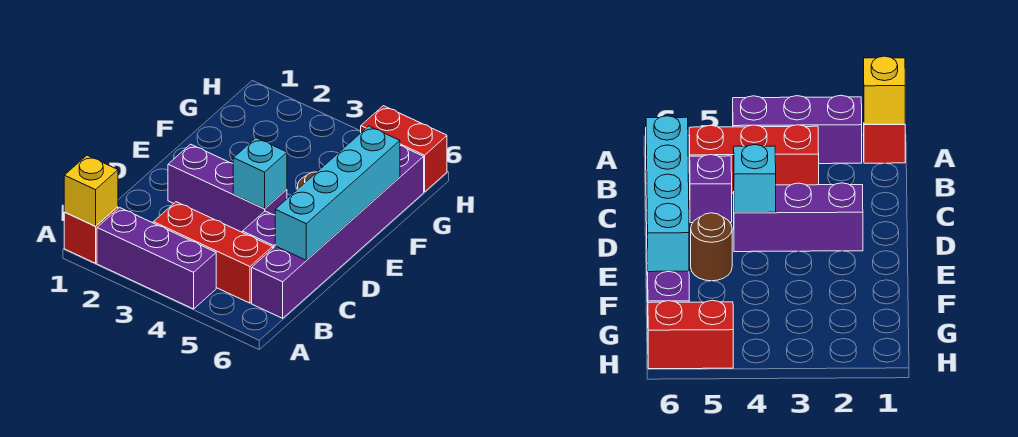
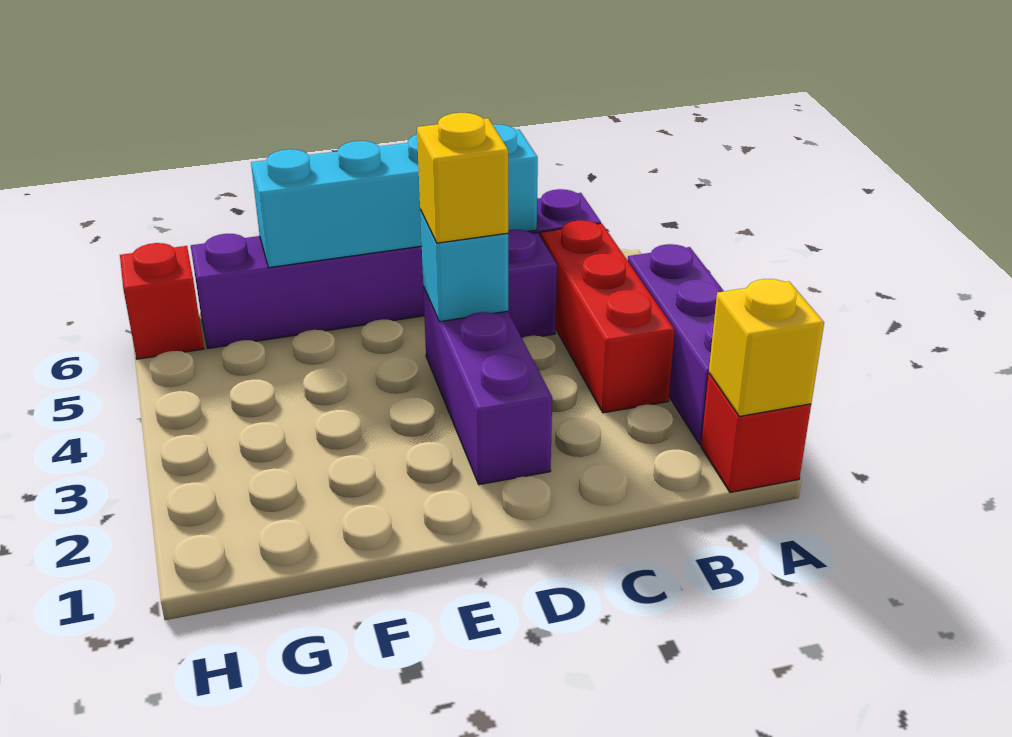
none -> yellow brick D4 level 3
brown round brick E5 level 1 -> none
red brick H5:H6 level 1 -> red brick H6 level 1

